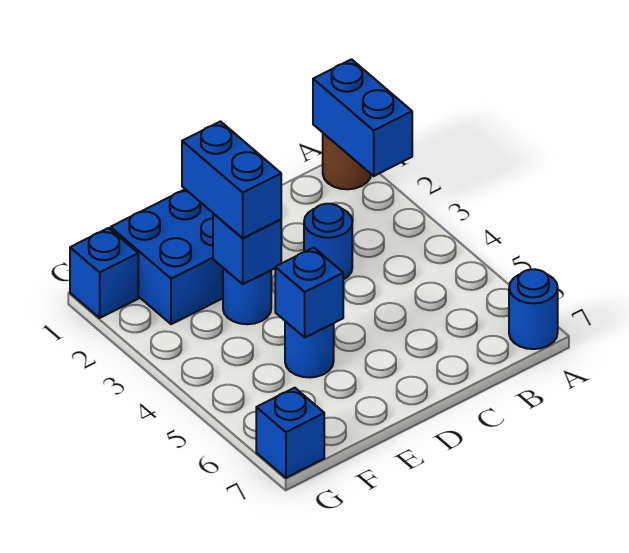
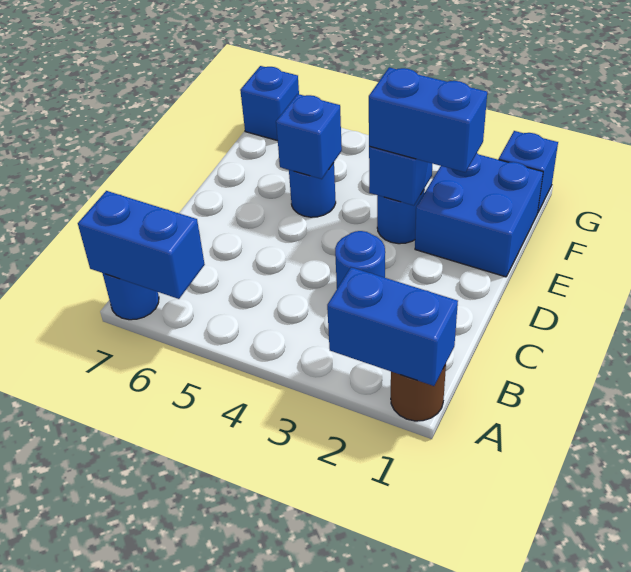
none -> blue brick A6:A7 level 2

